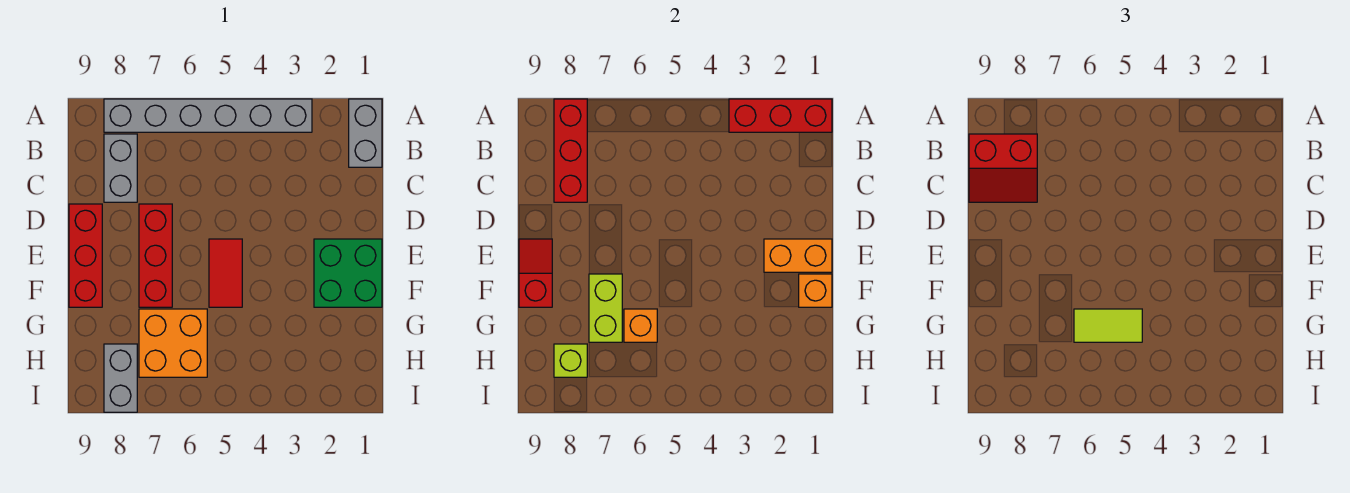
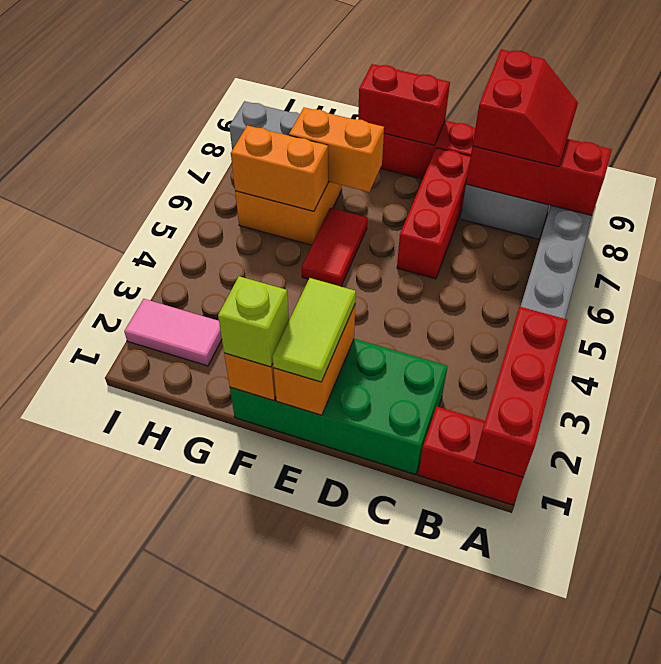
grey brick A1:B1 level 1 -> red brick A1:B1 level 1
red slope B8:C9 level 3 top B -> red slope B8:C9 level 3 top C
red brick D7:F7 level 1 -> red brick D6:D8 level 1
green brick E1:F2 level 1 -> green brick C1:F2 level 1
red tile E5:F5 level 1 -> red tile F5:F6 level 1
red slope E9:F9 level 2 top F -> red brick E9:F9 level 2
lime brick F7:G7 level 2 -> orange brick F7:G7 level 2
lime tile G5:G6 level 3 -> lime tile E1:E2 level 3
orange brick G6 level 2 -> orange brick G6:H6 level 2
none -> pink tile H2:I2 level 1
lime brick H8 level 2 -> lime brick F1 level 3

